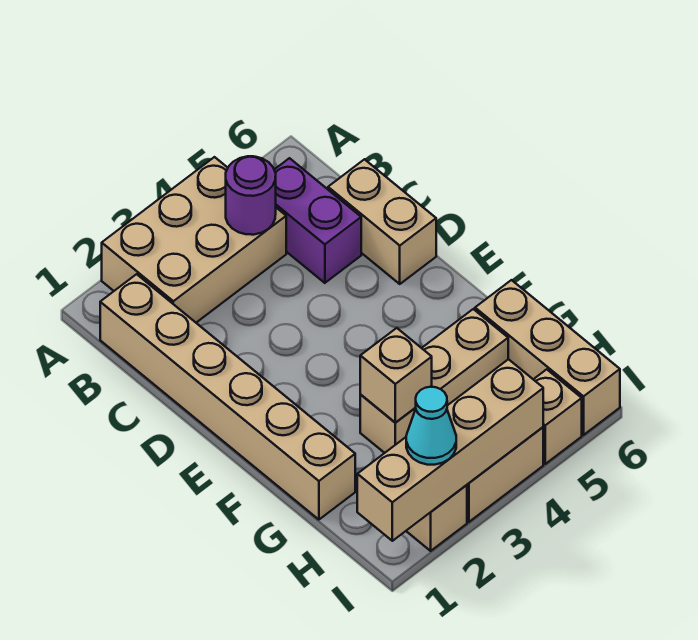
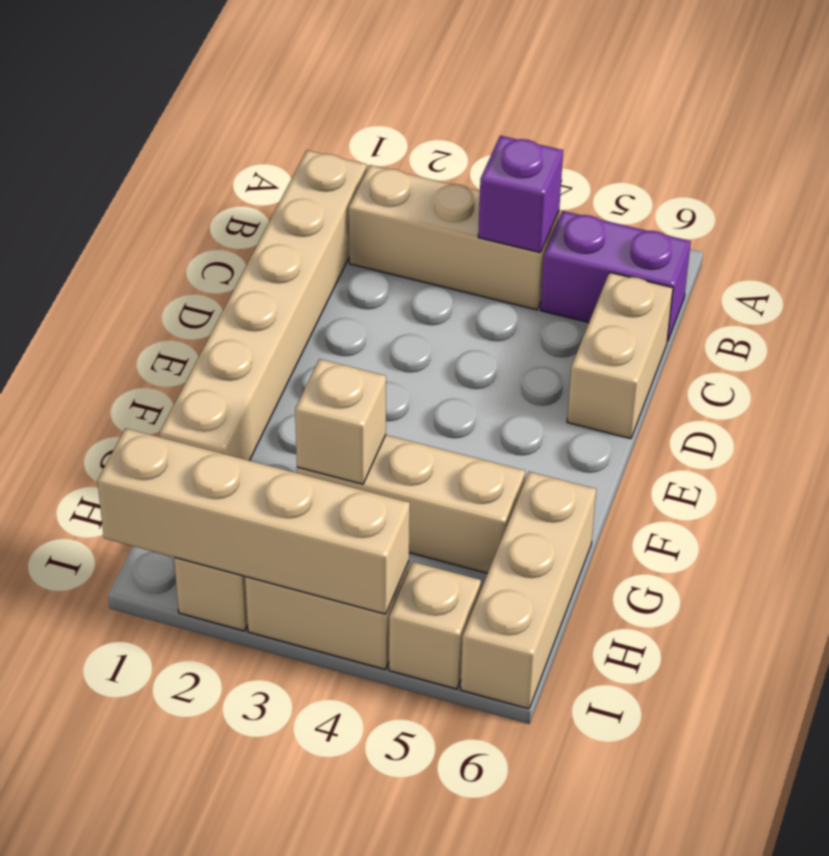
tan brick A2:B4 level 1 -> tan brick B2:B4 level 1
purple round brick B4 level 2 -> purple brick B4 level 2
purple brick B5:C5 level 1 -> purple brick B5:B6 level 1
cyan cone I2 level 3 -> none

